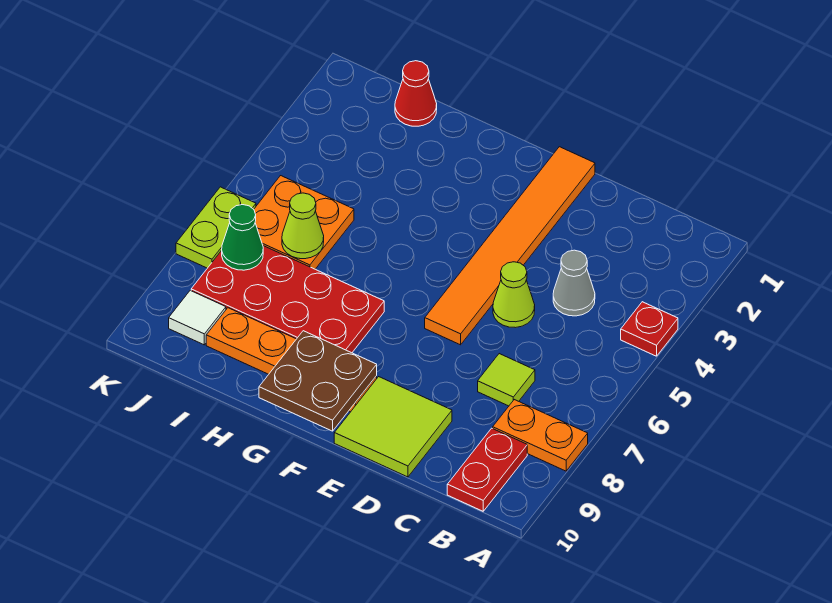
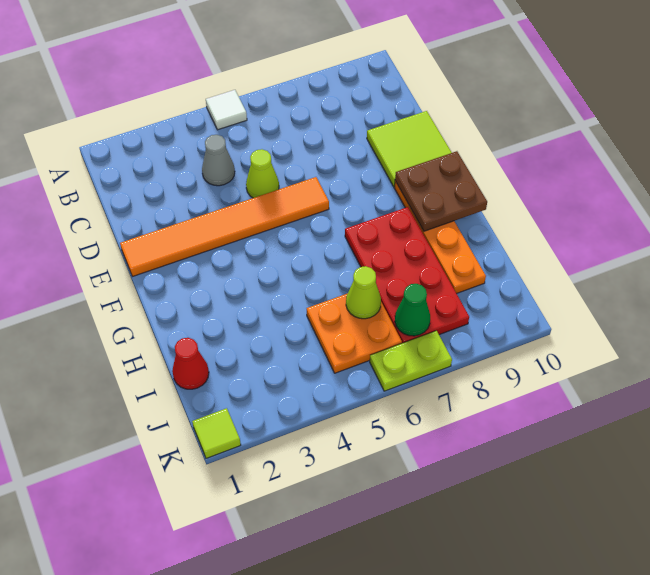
red plate A4 level 1 -> none
orange plate A8:B8 level 1 -> none
red plate B9:B10 level 1 -> none
lime tile C7 level 1 -> lime tile K1 level 1
white tile J9 level 1 -> white tile A5 level 1

